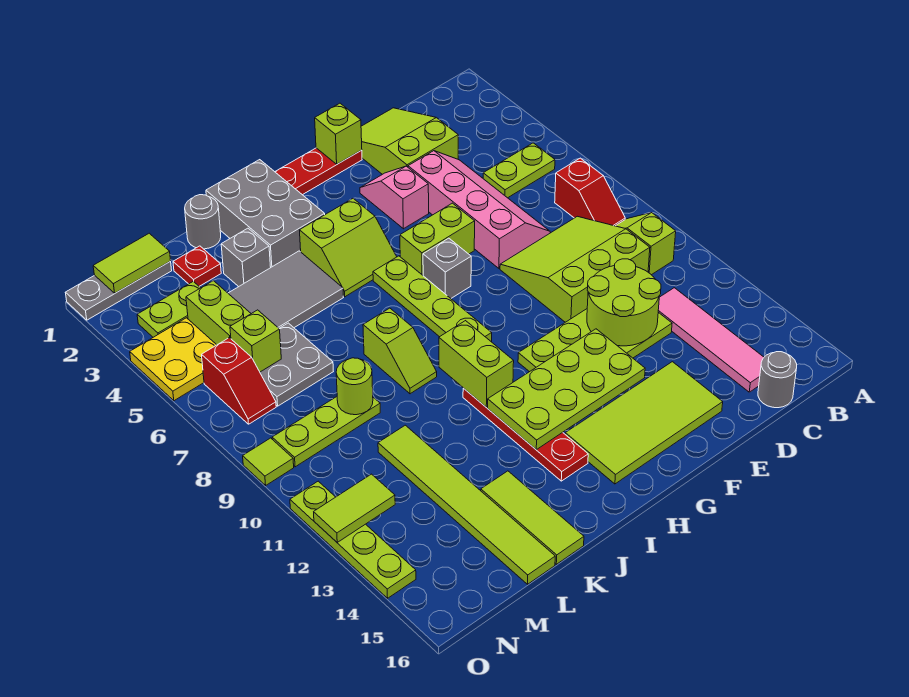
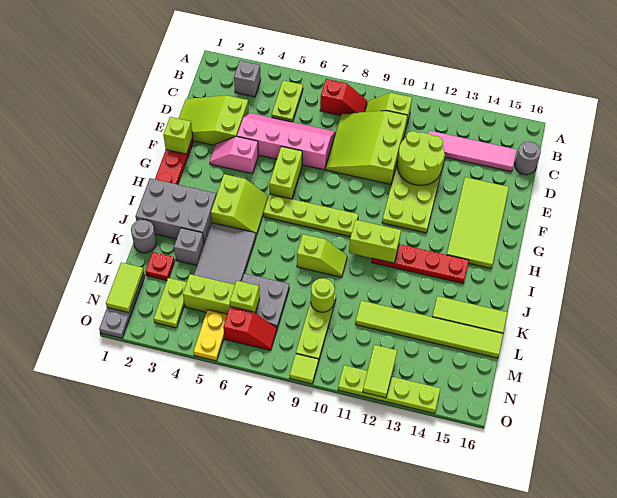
lime plate F12:I13 level 2 -> none
grey brick G7 level 1 -> grey brick B3 level 1
yellow plate N4:O5 level 1 -> yellow plate N5:O5 level 1

